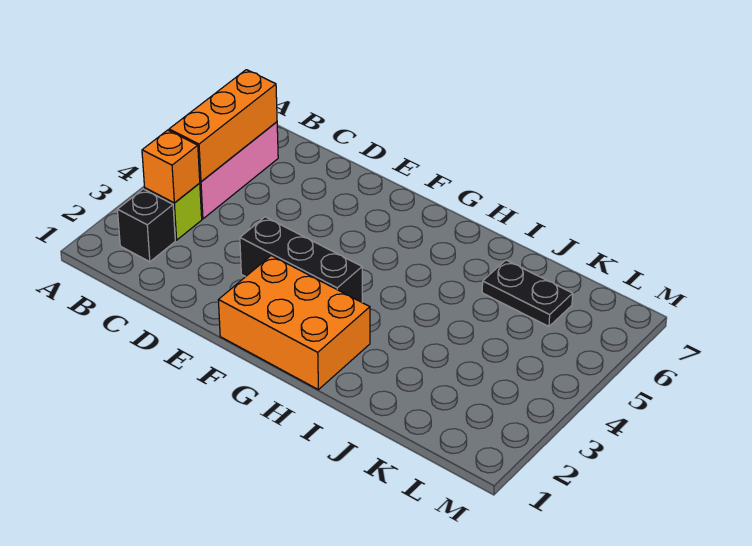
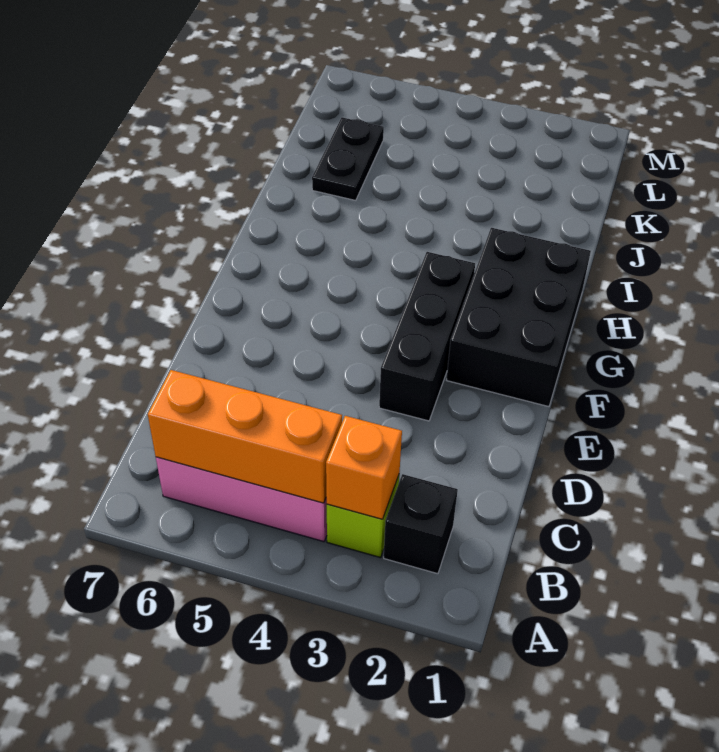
orange brick F1:H2 level 1 -> black brick F1:H2 level 1

